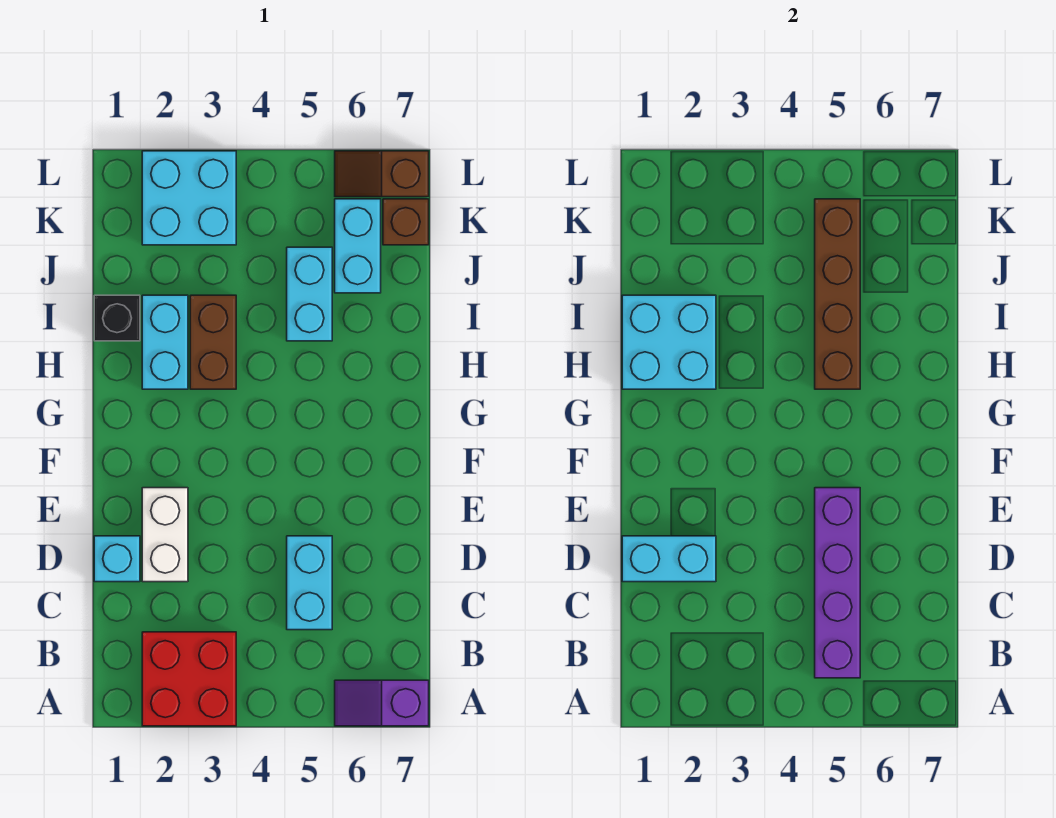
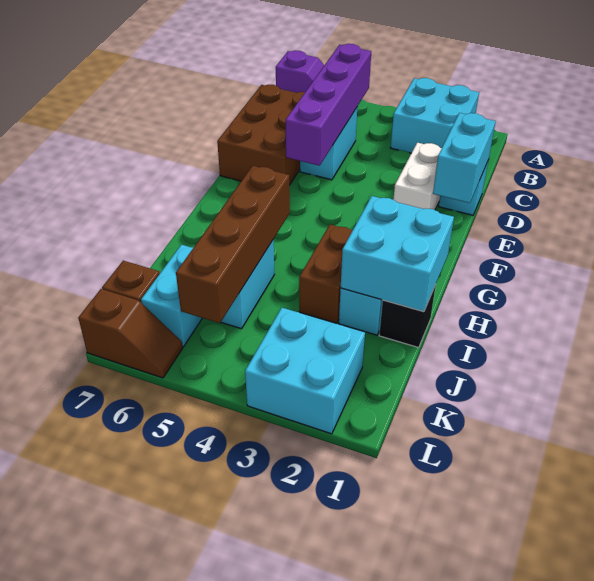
red brick A2:B3 level 1 -> cyan brick A2:B3 level 1
none -> brown brick C6:E7 level 1
cyan brick D1:D2 level 2 -> cyan brick D1:E1 level 2

